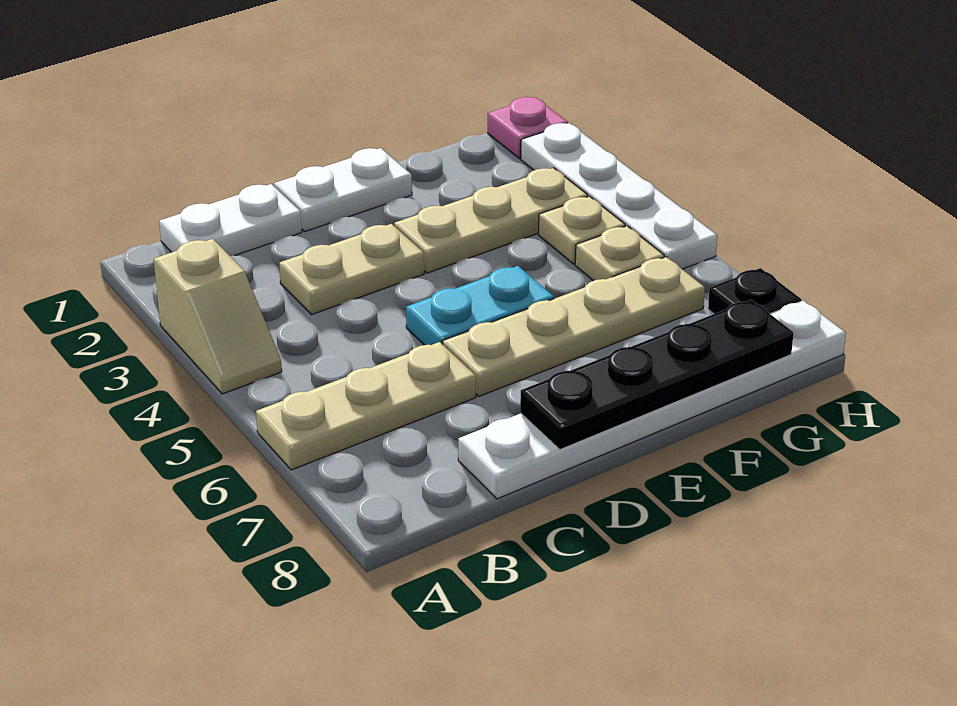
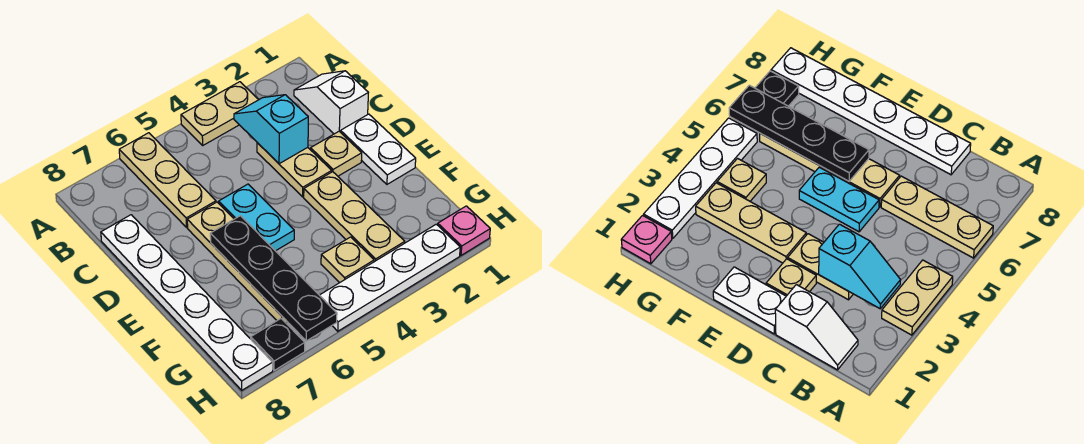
tan slope A3:A4 level 1 top 3 -> tan plate A3:A4 level 1
white plate B1:C1 level 1 -> white slope B1:C1 level 1 top C
none -> cyan slope B3:C3 level 2 top C
black plate D8:G8 level 2 -> black plate E6:H6 level 2
tan plate G5 level 1 -> tan plate D2 level 1

